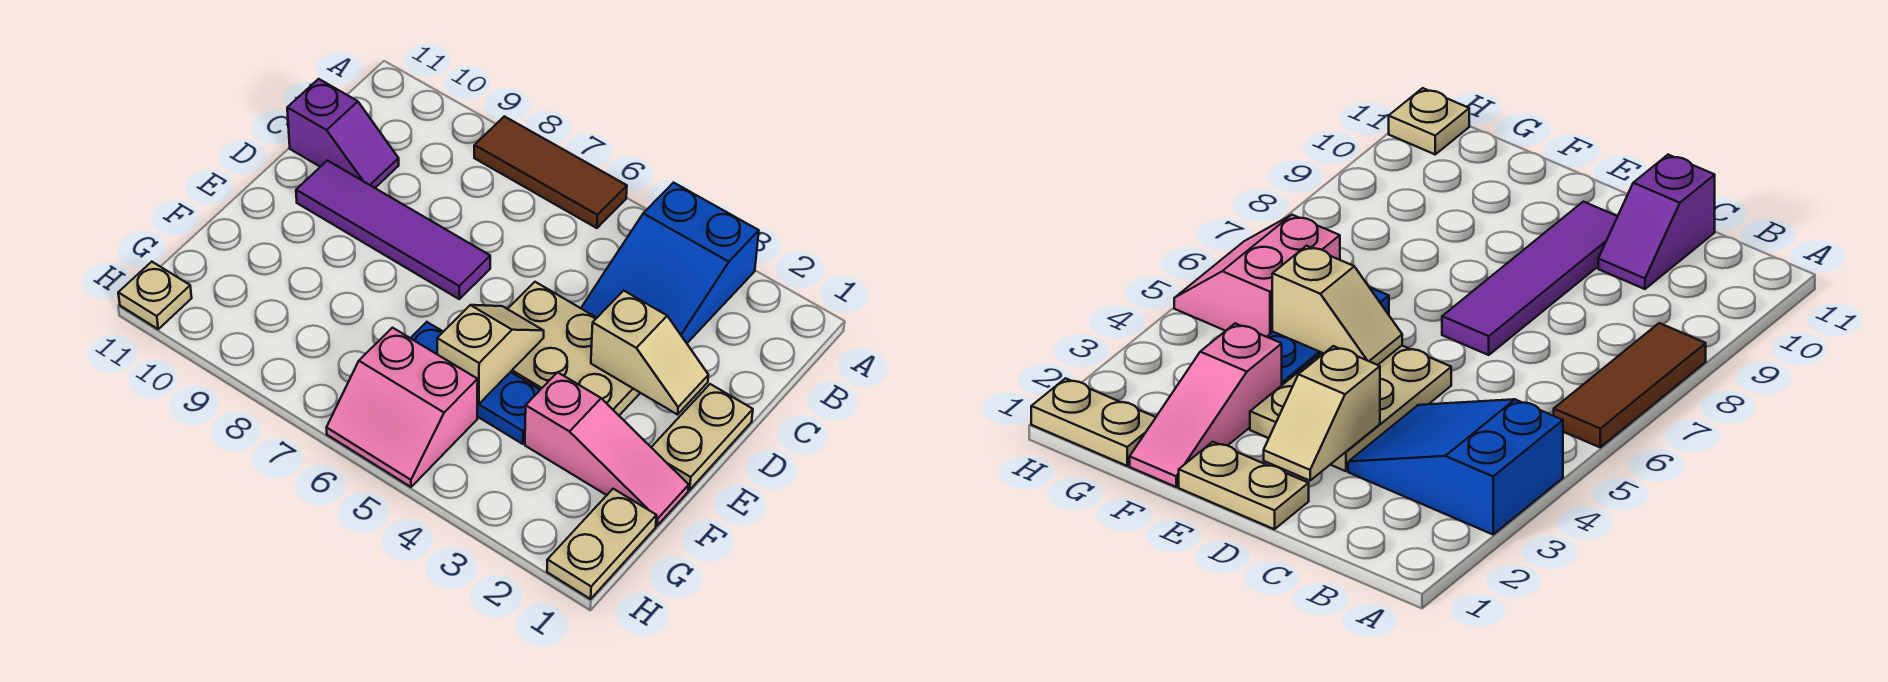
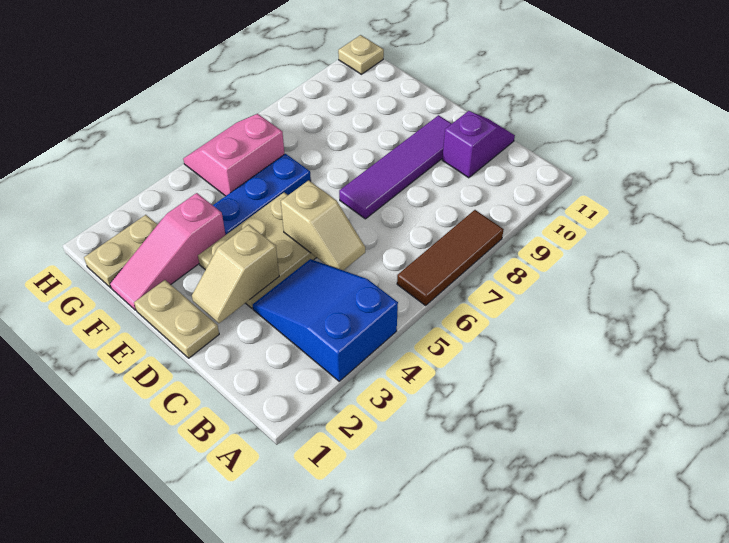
purple slope C10:C11 level 1 top 11 -> purple slope C10:C11 level 1 top 10
tan slope E5:F5 level 2 top F -> tan slope C5:D5 level 2 top D
tan plate G1:H1 level 1 -> tan plate G1:G2 level 1

